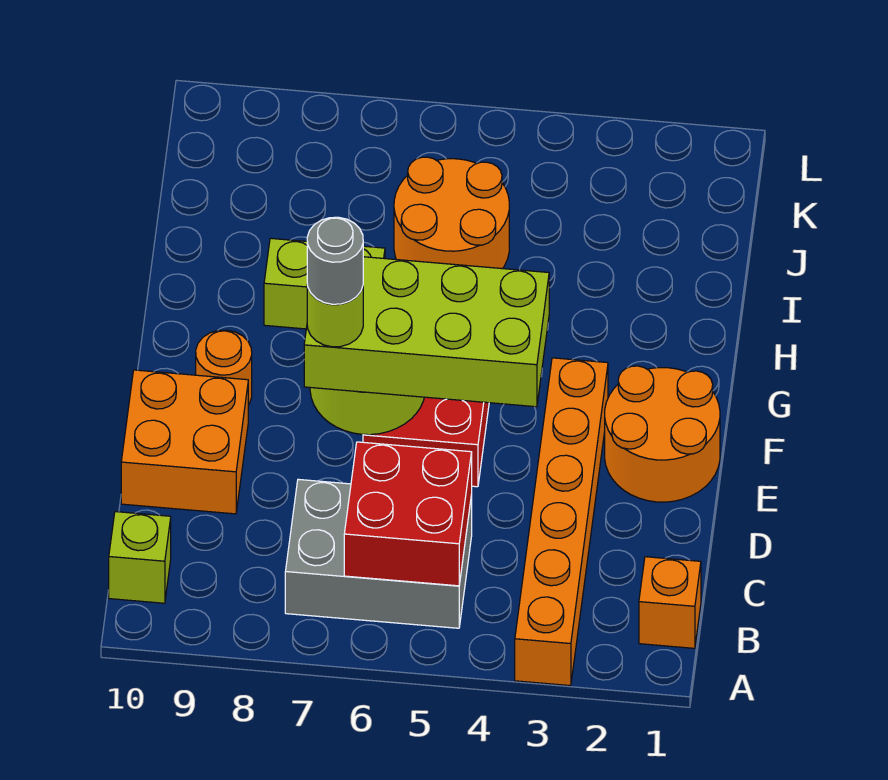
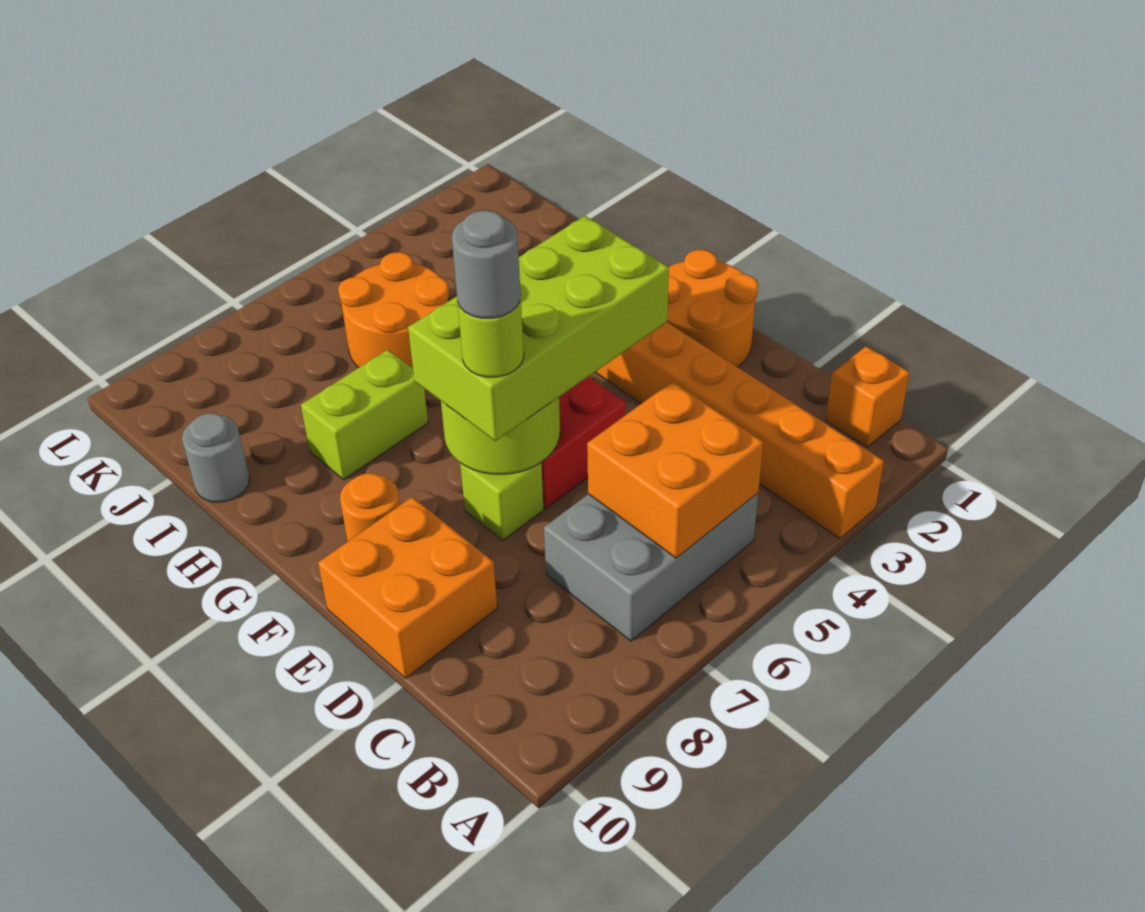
red brick B5:C6 level 2 -> orange brick B5:C6 level 2
lime brick B10 level 1 -> lime brick E7 level 1
none -> grey round brick I10 level 1

